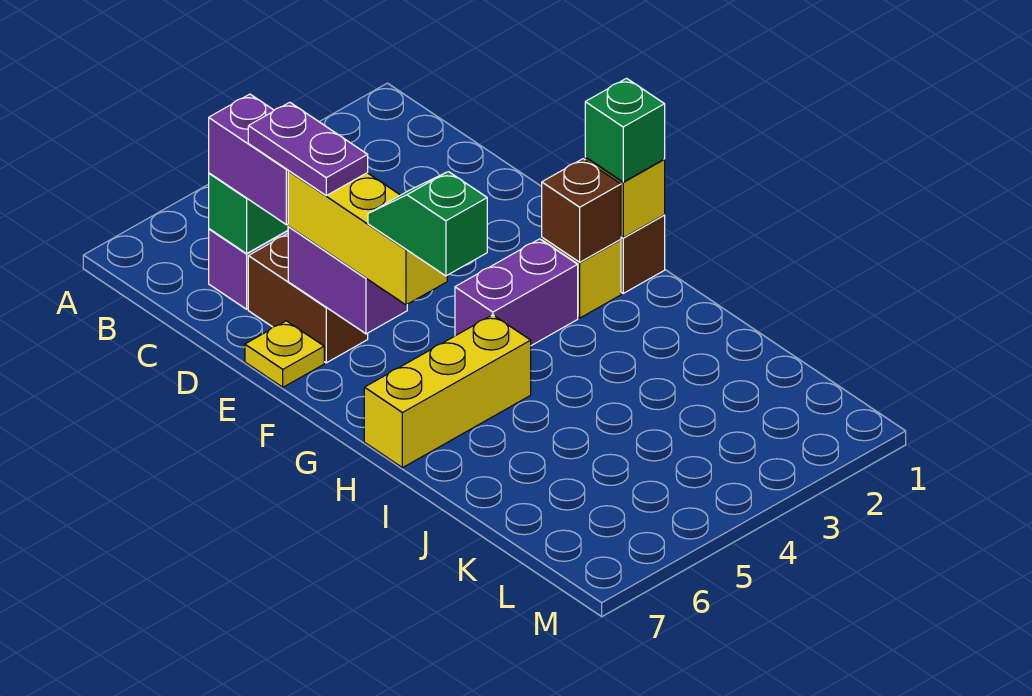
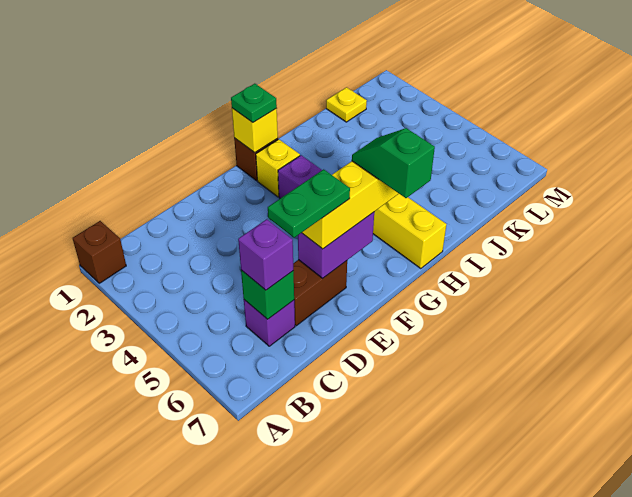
purple brick C6:D6 level 3 -> purple brick C6 level 3
purple plate D6:E6 level 4 -> green plate D6:E6 level 4
yellow plate E7 level 1 -> yellow plate K1 level 1
green brick G1 level 3 -> green plate G1 level 3
brown brick G2 level 2 -> brown brick A1 level 1
green slope G6:H6 level 4 top H -> green slope G6:G7 level 4 top 7

